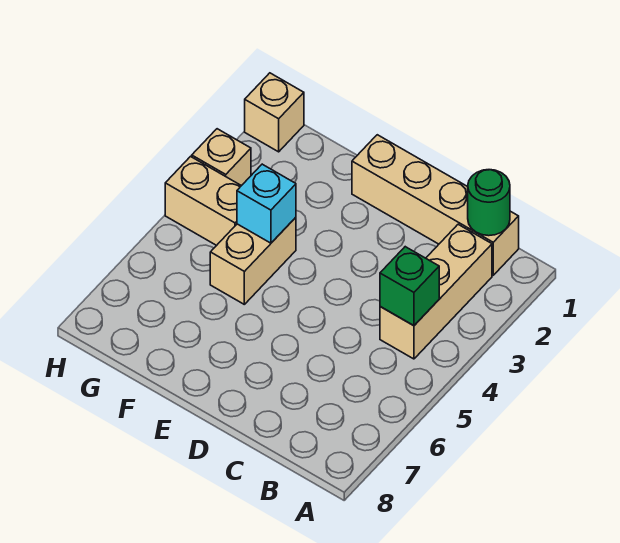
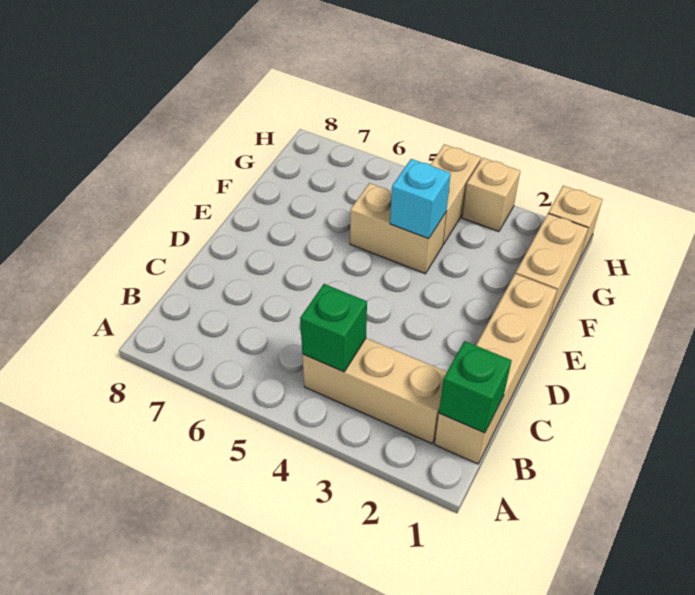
green round brick B1 level 2 -> green brick B1 level 2
none -> tan brick F1:G1 level 1

